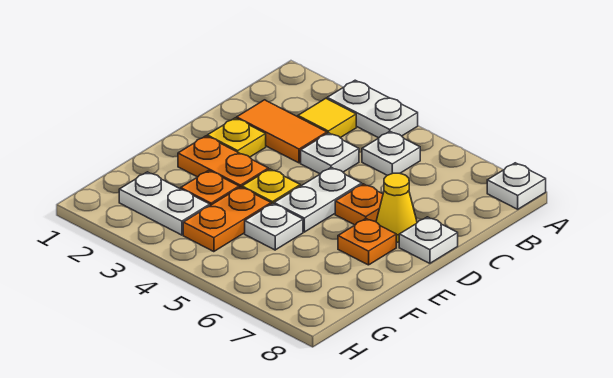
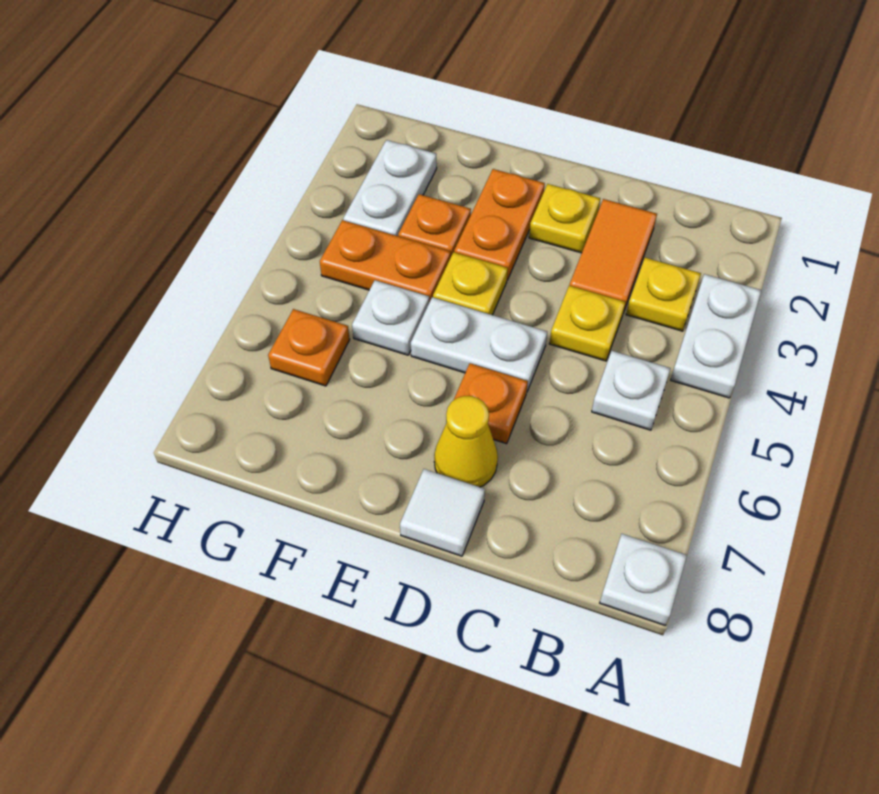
yellow tile B3 level 1 -> yellow plate B3 level 1
white plate C4 level 1 -> yellow plate C4 level 1
white plate D8 level 1 -> white tile D8 level 1
orange plate E7 level 1 -> orange plate G6 level 1

